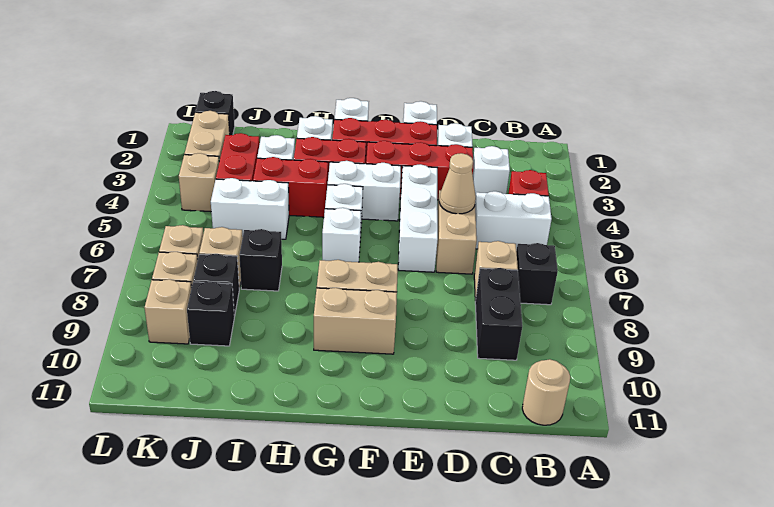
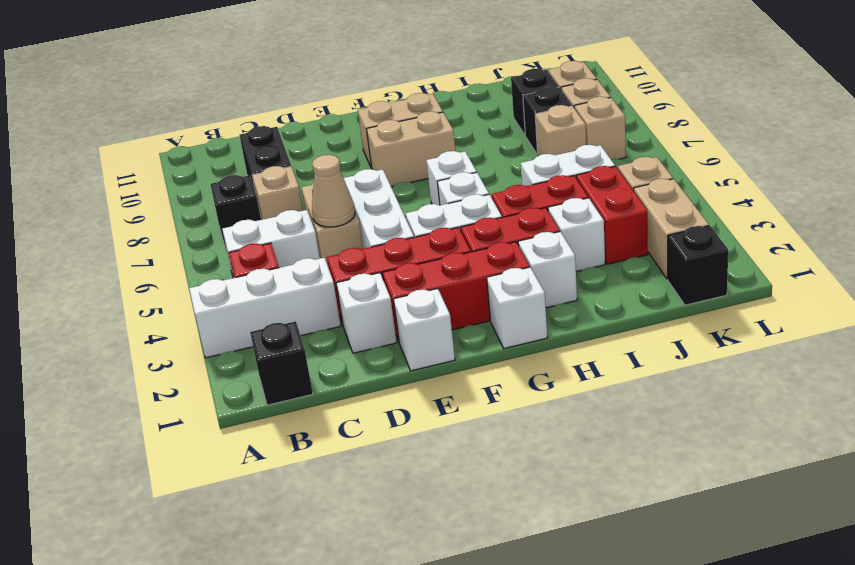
tan round brick B11 level 1 -> none
white brick C3 level 1 -> white brick A3:C3 level 1
black brick I7 level 1 -> black brick B1 level 1

